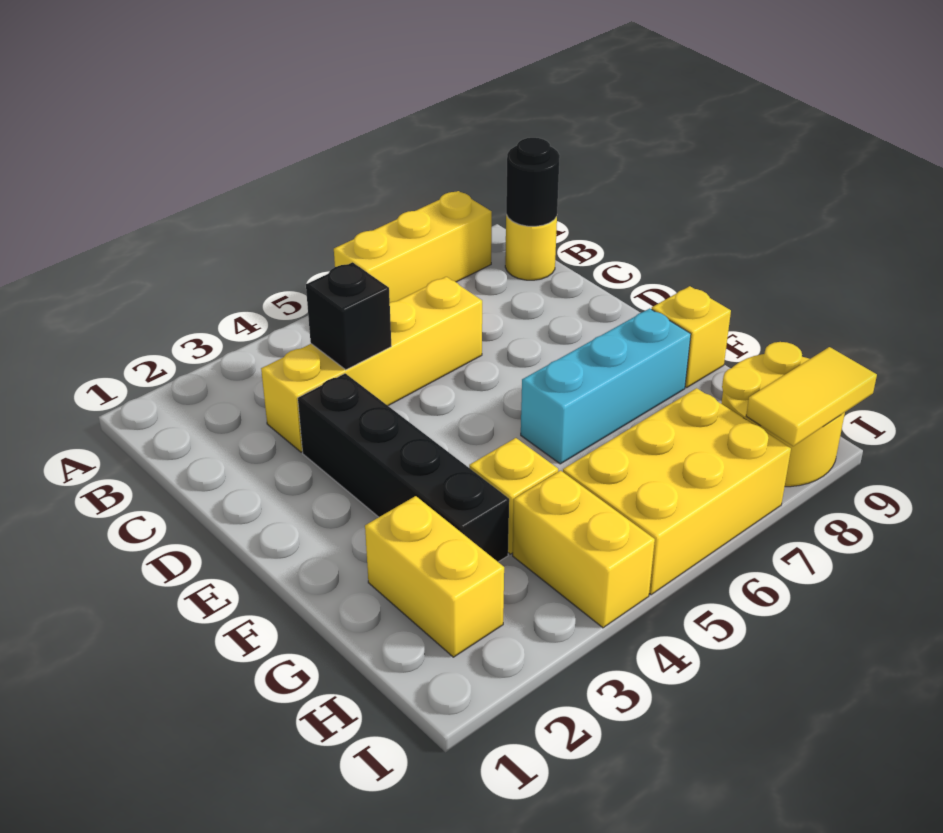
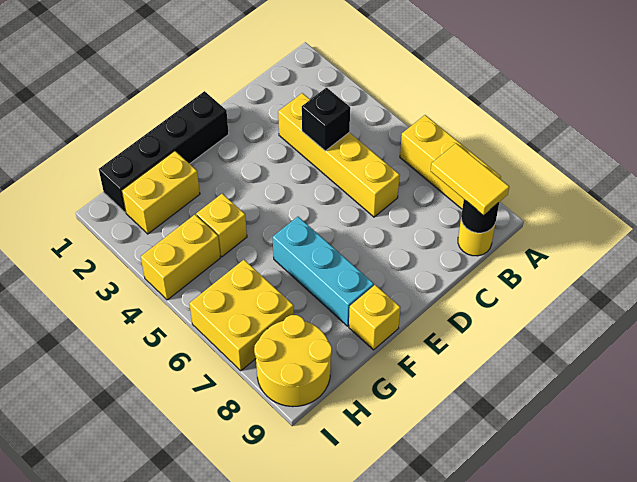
black brick D3:G3 level 1 -> black brick E1:H1 level 1
yellow brick H5:I7 level 1 -> yellow brick H6:I7 level 1
yellow tile I8:I9 level 2 -> yellow tile B8:B9 level 3

